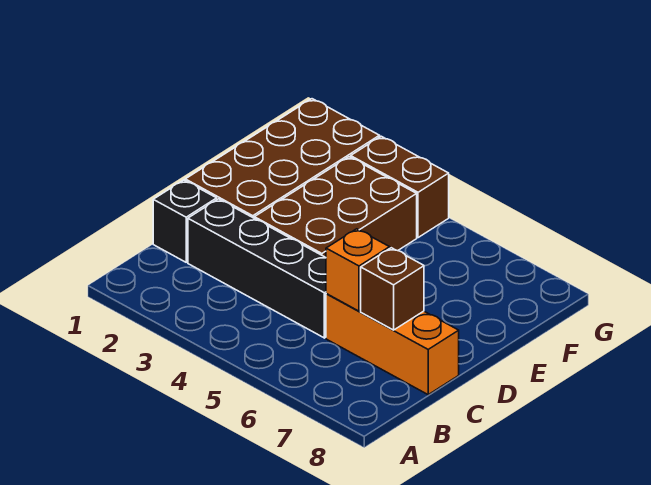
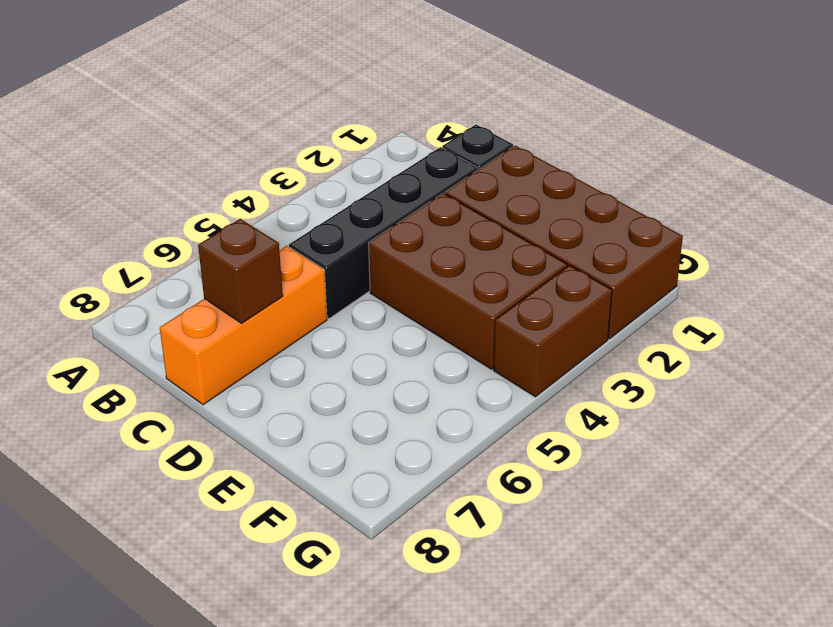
orange brick C6 level 2 -> none

